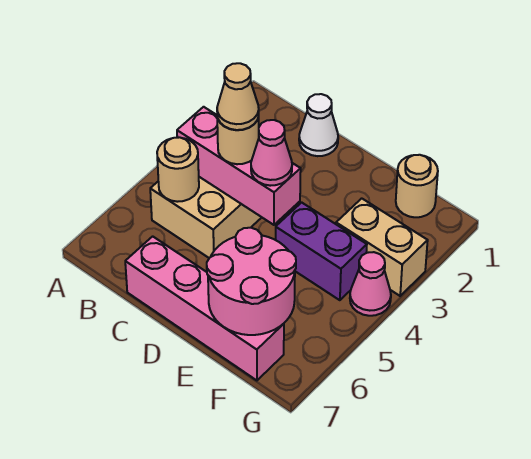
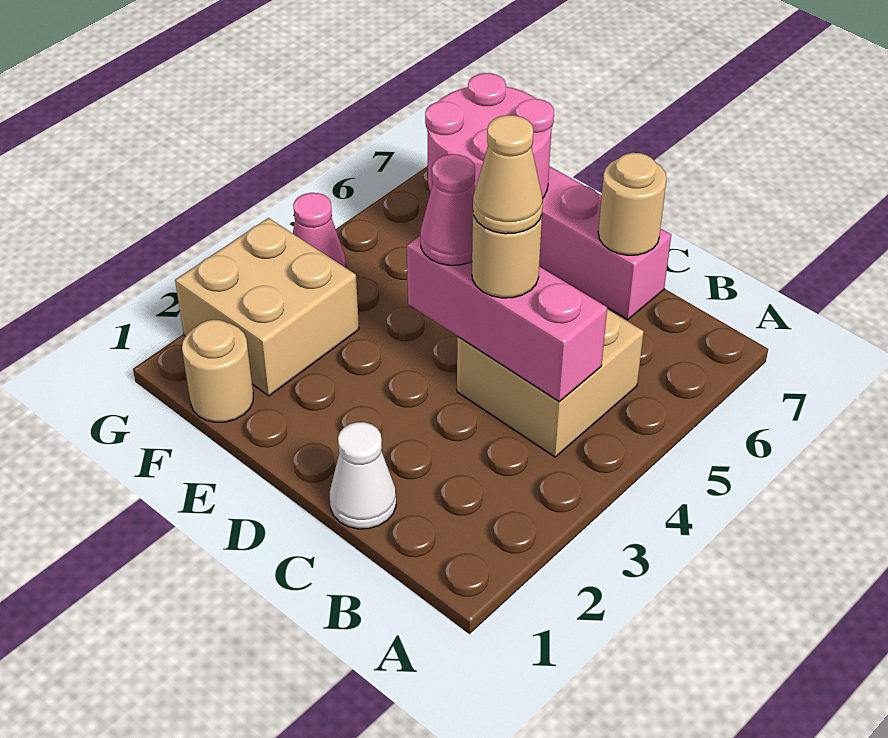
tan round brick B5 level 2 -> tan round brick C7 level 2
purple brick E4:F4 level 1 -> none
tan brick F3:G3 level 1 -> tan brick F2:G3 level 1

